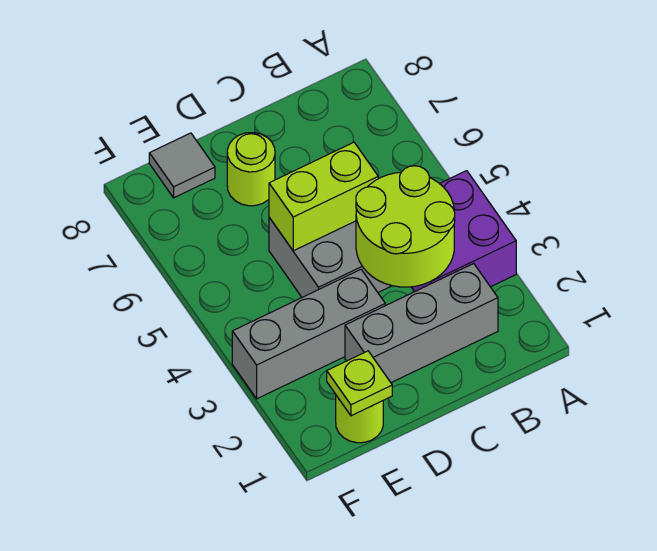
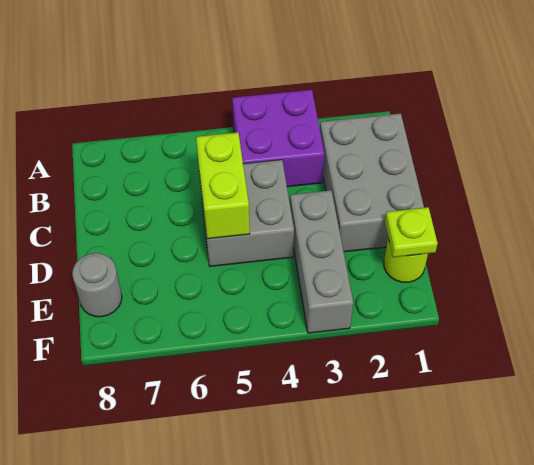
grey brick B2:D2 level 1 -> grey brick B1:D2 level 1
lime round brick B3:C4 level 2 -> none
lime round brick D7 level 1 -> none
grey tile E8 level 1 -> grey round brick E8 level 1

